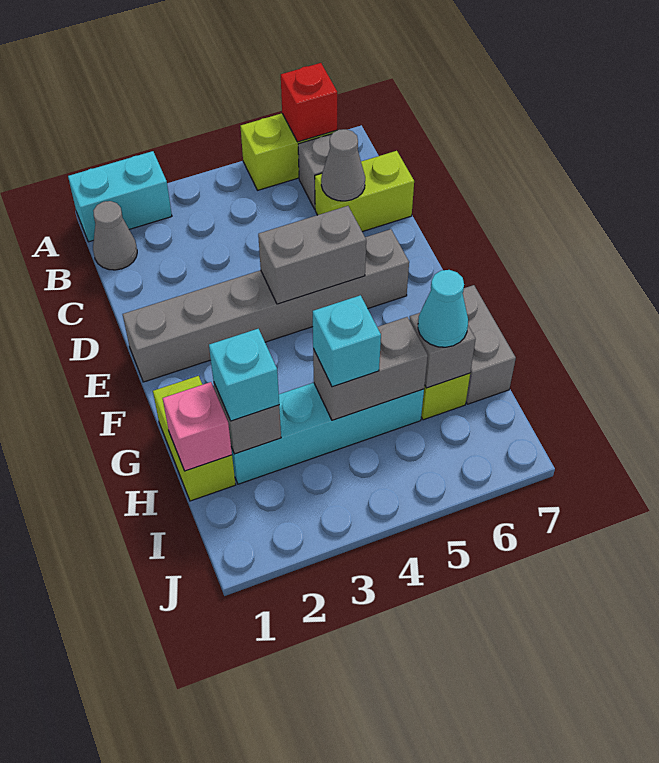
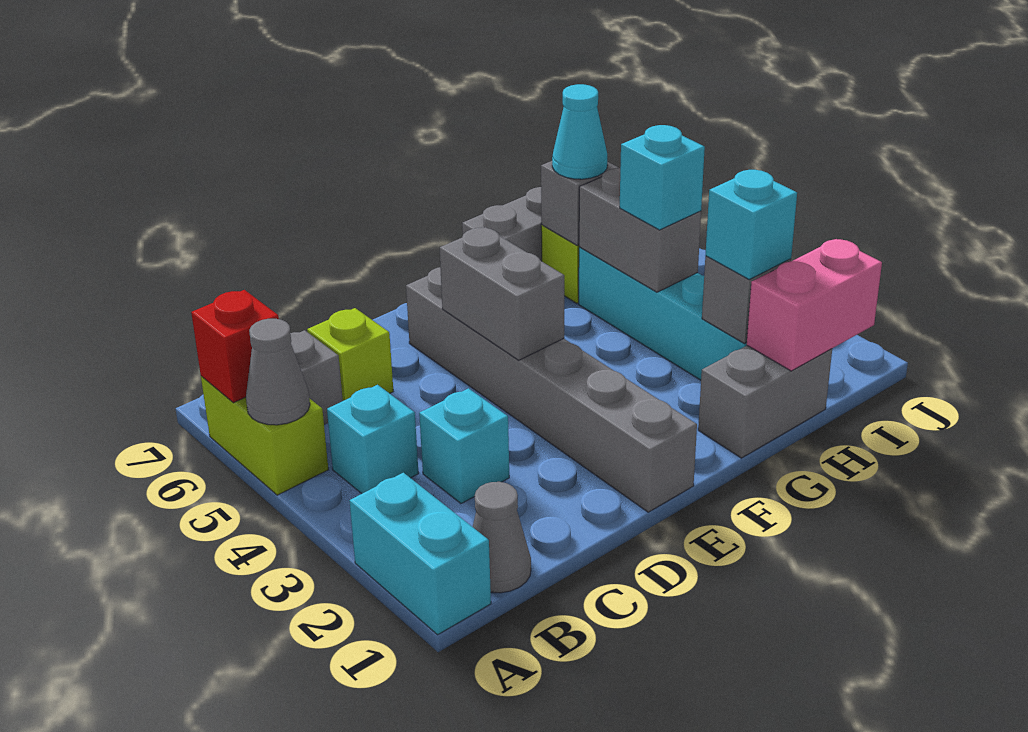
none -> cyan brick B4 level 1
none -> cyan brick C3 level 1
lime brick C6:C7 level 1 -> lime brick C6 level 1
grey cone C6 level 2 -> grey cone A5 level 2
lime brick G1:H1 level 1 -> grey brick G1:H1 level 1
pink brick H1 level 2 -> pink brick H1:I1 level 2

